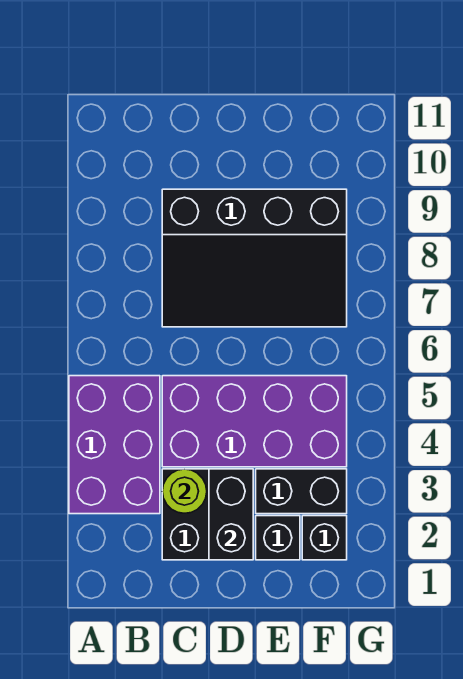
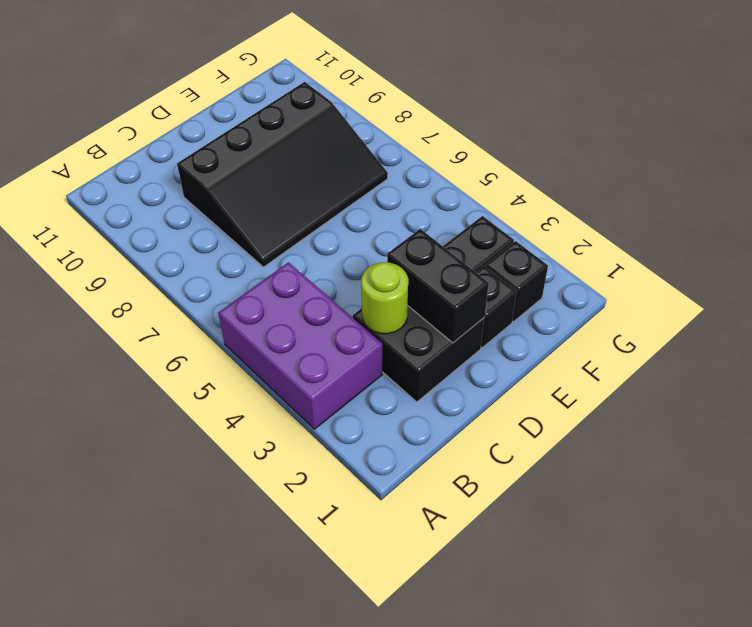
purple brick C4:F5 level 1 -> none

